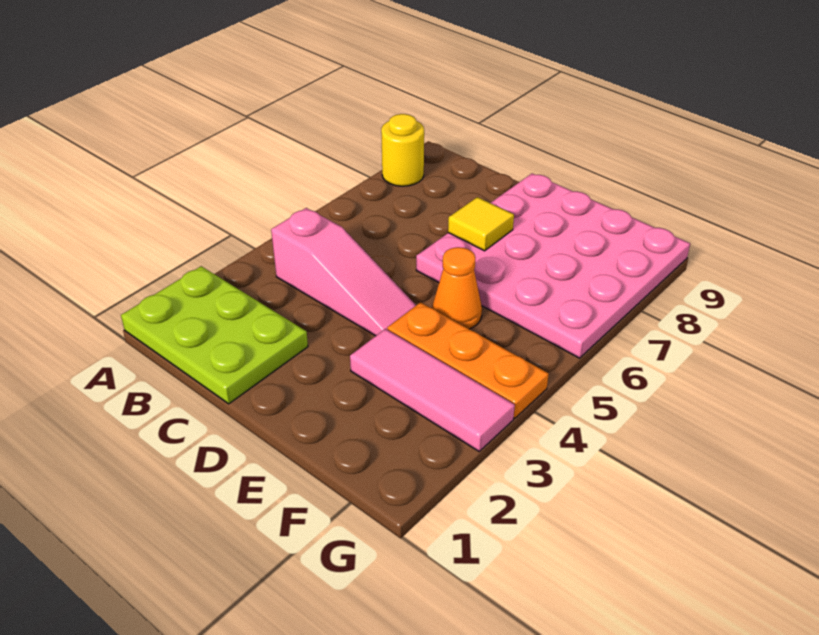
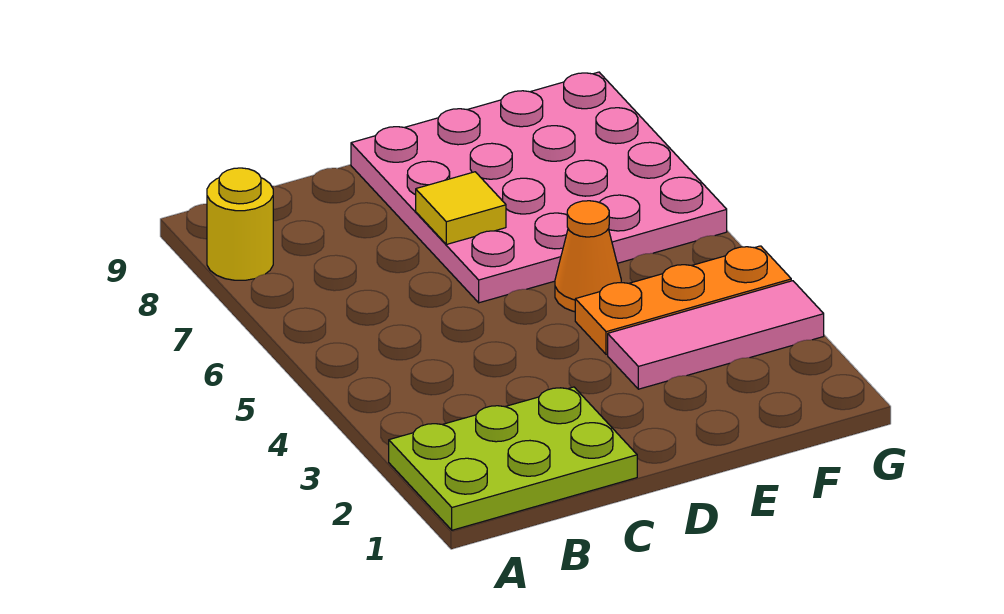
pink slope B4:D4 level 1 top B -> none

